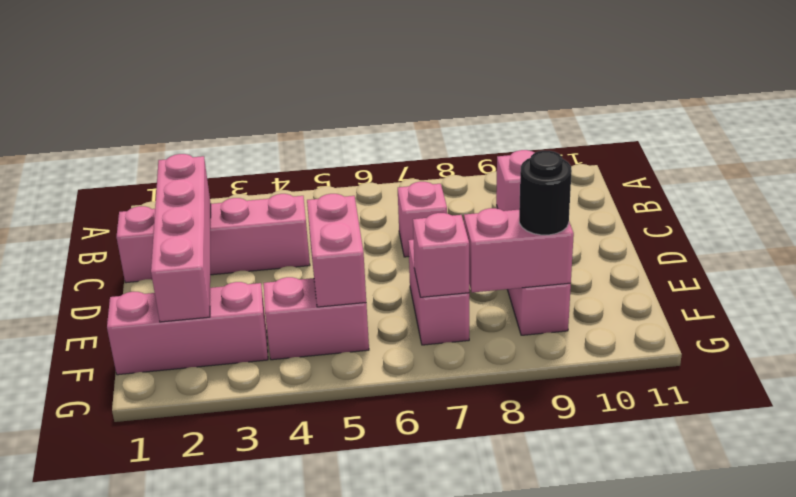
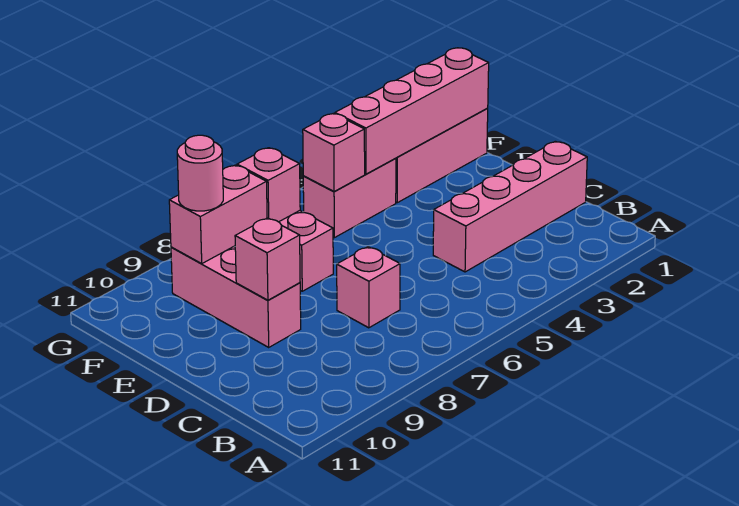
pink brick C2:F2 level 2 -> pink brick F1:F4 level 2
pink brick E5:F5 level 2 -> pink brick F5 level 2
black round brick F9 level 3 -> pink round brick F9 level 3

